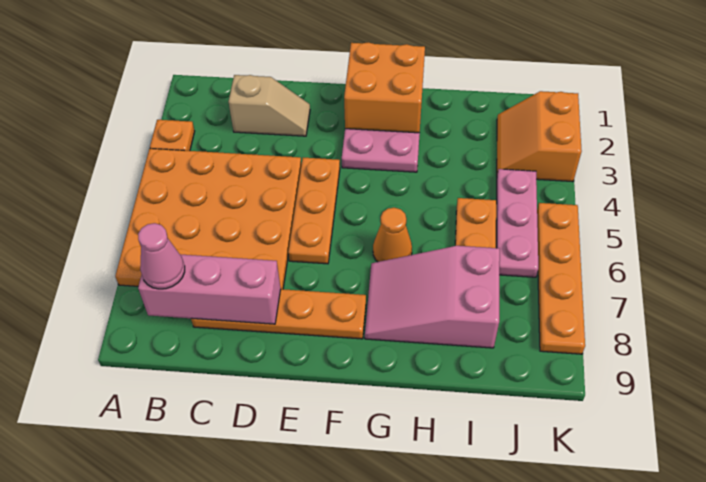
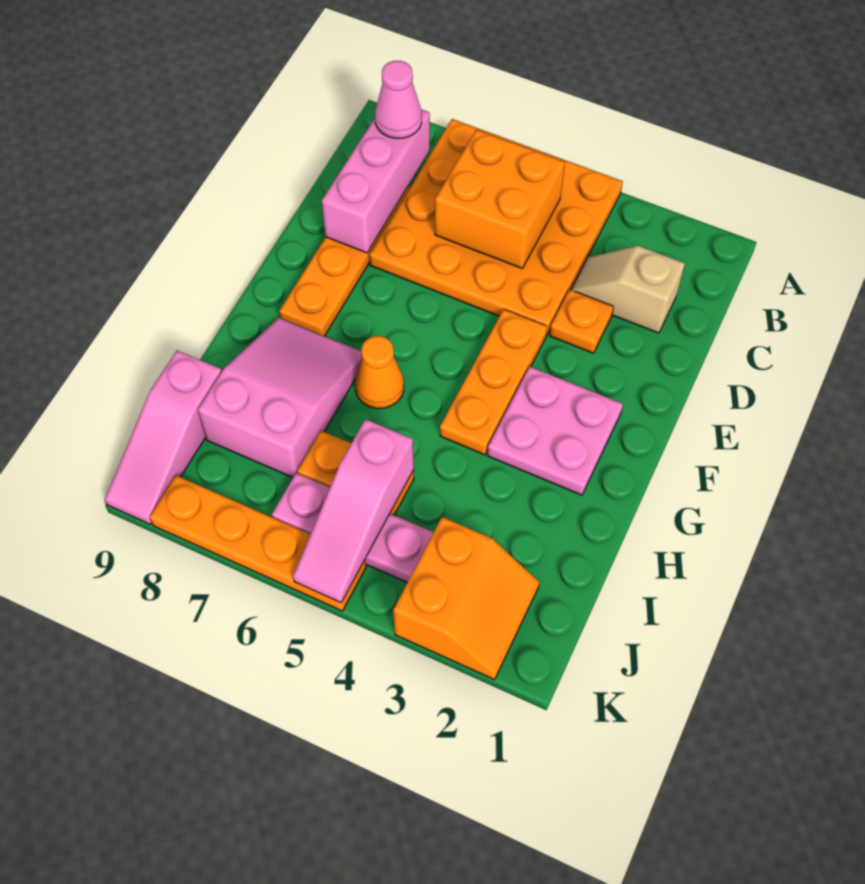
orange plate A3 level 1 -> orange plate D3 level 1
tan slope C2:D2 level 1 top C -> tan slope C2:C3 level 1 top 2
orange plate E4:E6 level 1 -> orange plate E4:G4 level 1
orange brick F1:G2 level 2 -> orange brick B5:C6 level 2
none -> pink slope I5:K5 level 2 top I
none -> pink slope I9:K9 level 1 top I
orange slope J2:K3 level 1 top K -> orange slope J2:K3 level 1 top 3

